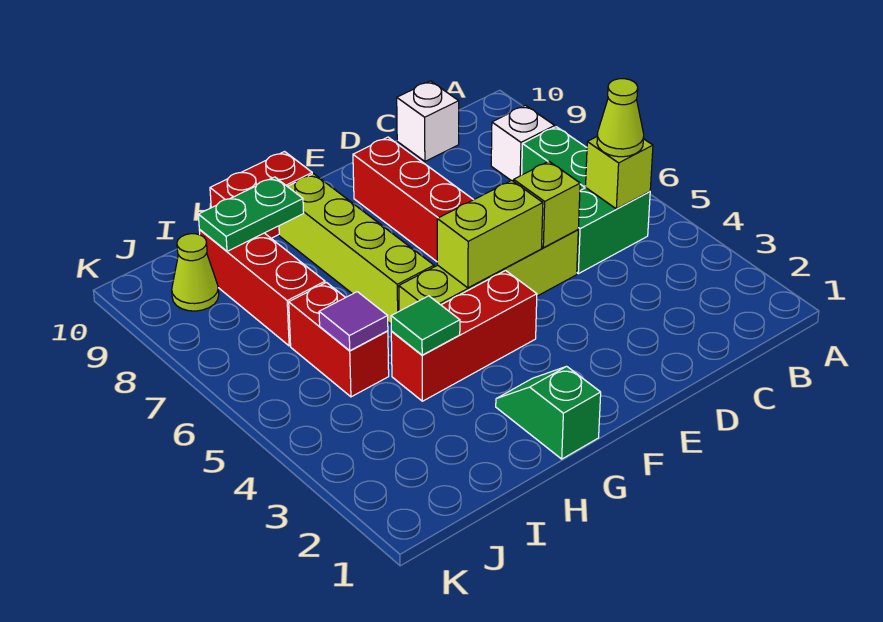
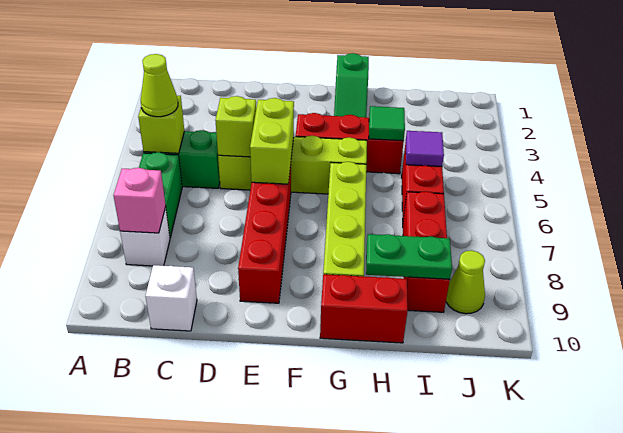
none -> pink brick B8 level 2
lime brick E5:F5 level 2 -> lime brick E5:E6 level 2

